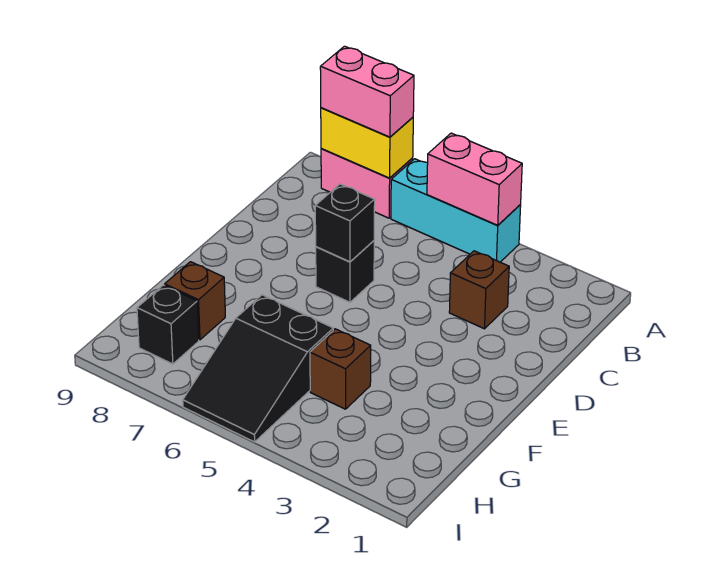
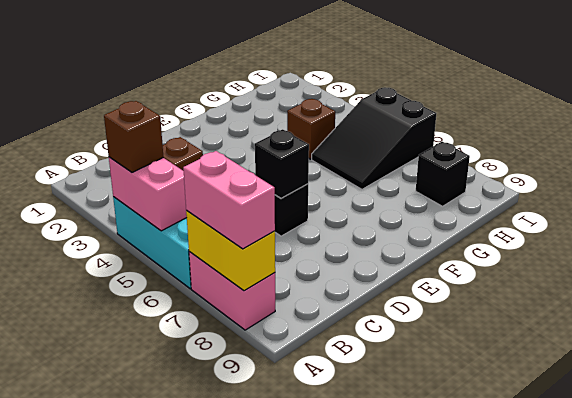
black slope G5:I6 level 1 top G -> black slope G5:I6 level 1 top I
brown brick G8 level 1 -> brown brick A4 level 3

